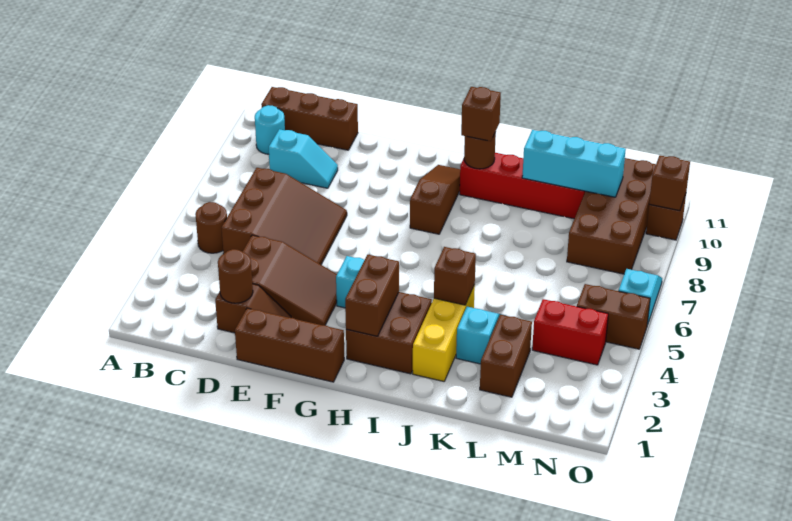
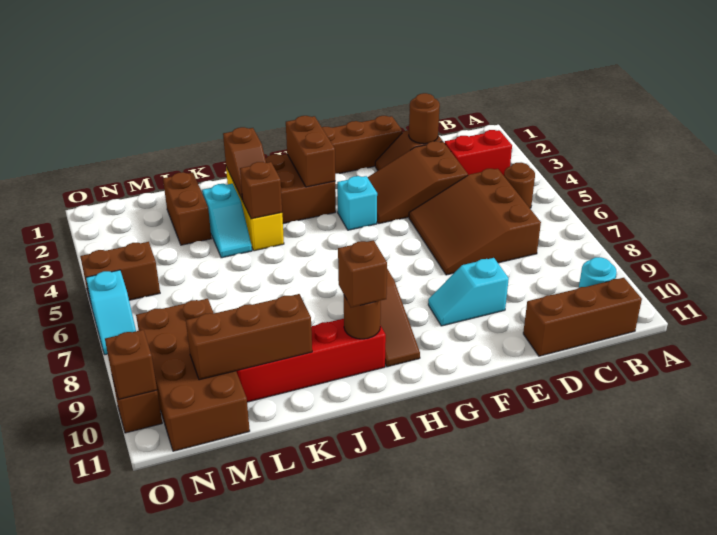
cyan slope C9:D9 level 1 top C -> cyan slope E9:F9 level 1 top E
none -> brown slope J2:J3 level 2 top 2
cyan brick K10:M10 level 2 -> brown brick K10:M10 level 2
red brick M4:N4 level 1 -> red brick B3:C3 level 1

